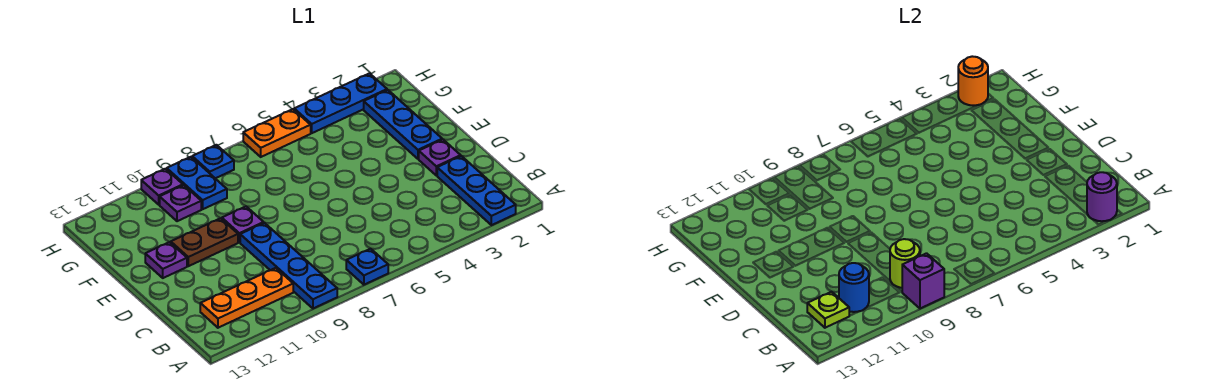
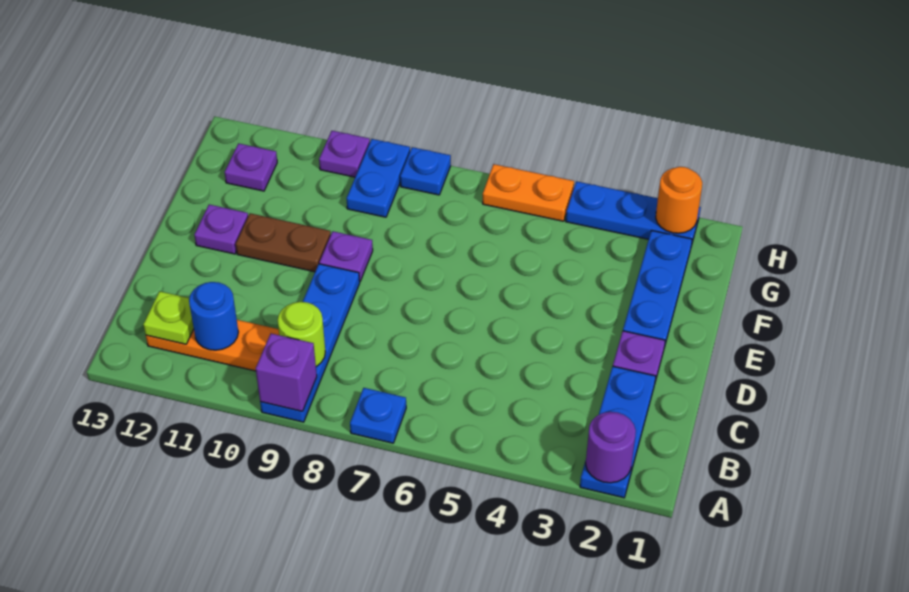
purple plate G10 level 1 -> purple plate G12 level 1

